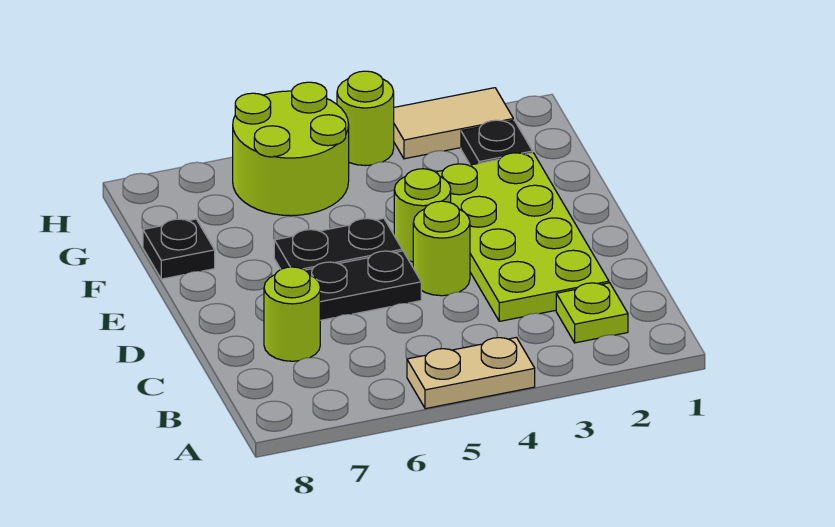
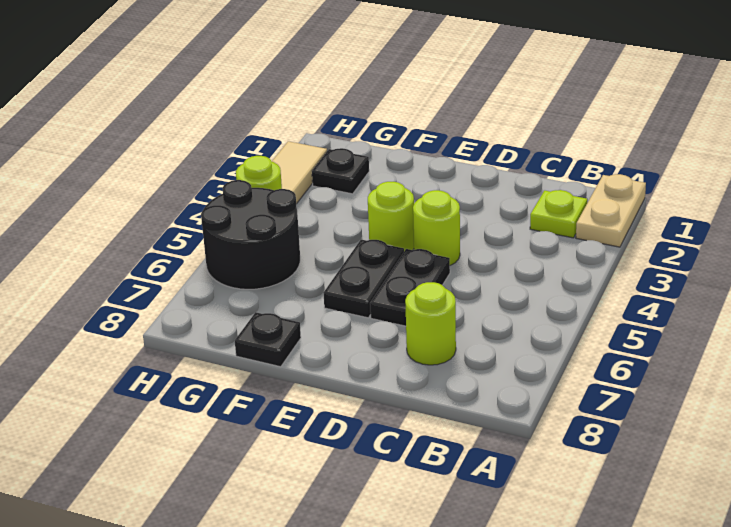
tan plate A4:A5 level 1 -> tan plate A1:A2 level 1
lime plate C2:F3 level 1 -> none
lime round brick G5:H6 level 1 -> black round brick G5:H6 level 1

